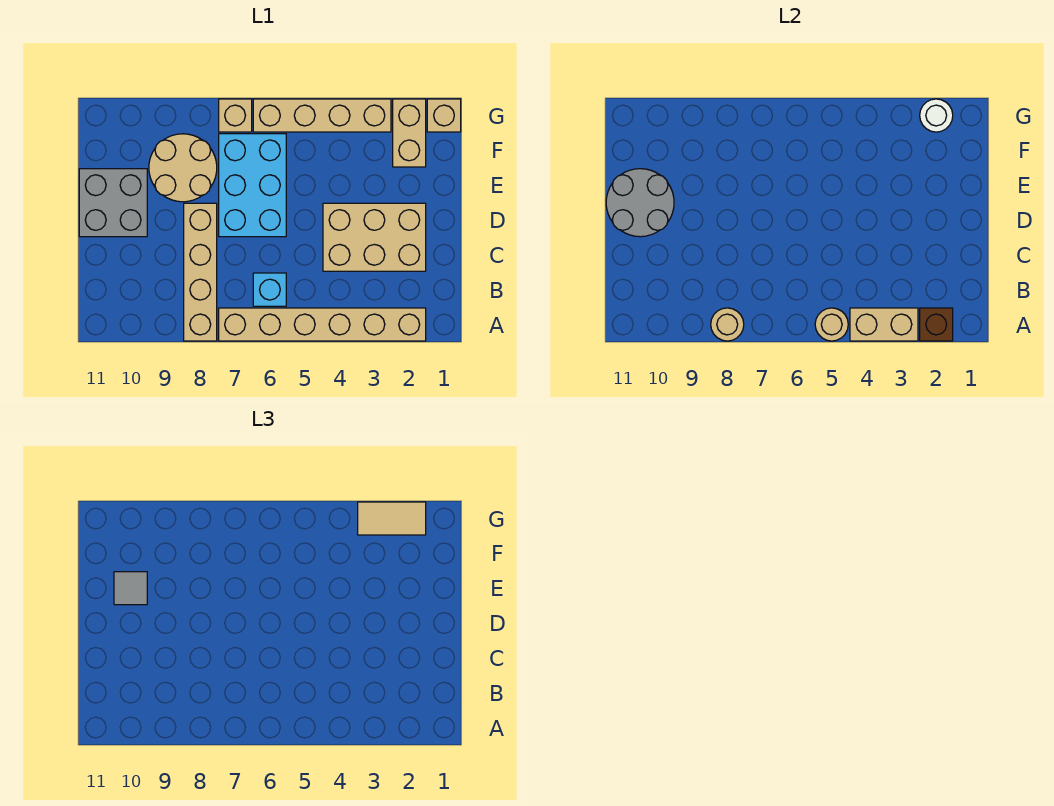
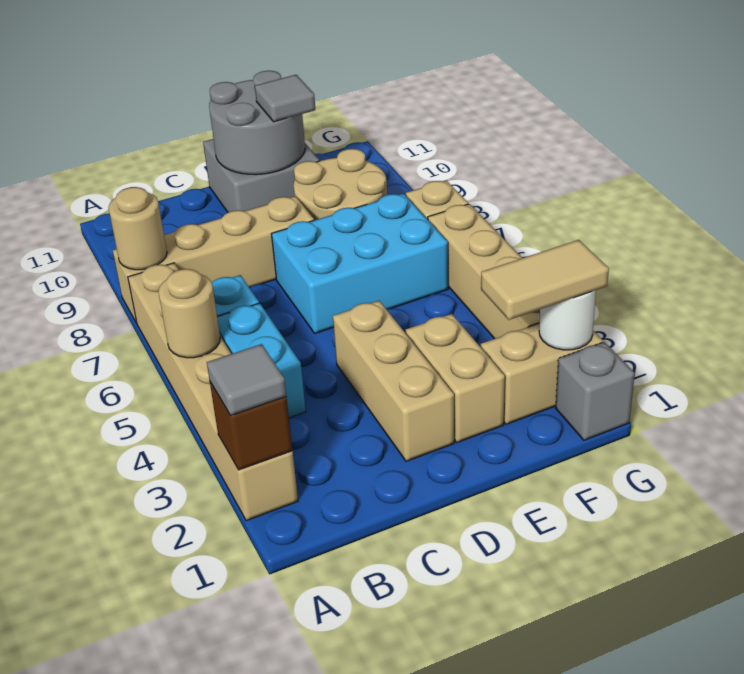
none -> grey tile A2 level 3
tan brick A3:A4 level 2 -> tan brick E2:E3 level 1
none -> cyan brick B4:B5 level 1
tan brick C2:D4 level 1 -> tan brick D2:D4 level 1
tan brick G1 level 1 -> grey brick G1 level 1
tan tile G2:G3 level 3 -> tan tile F2:G2 level 3

